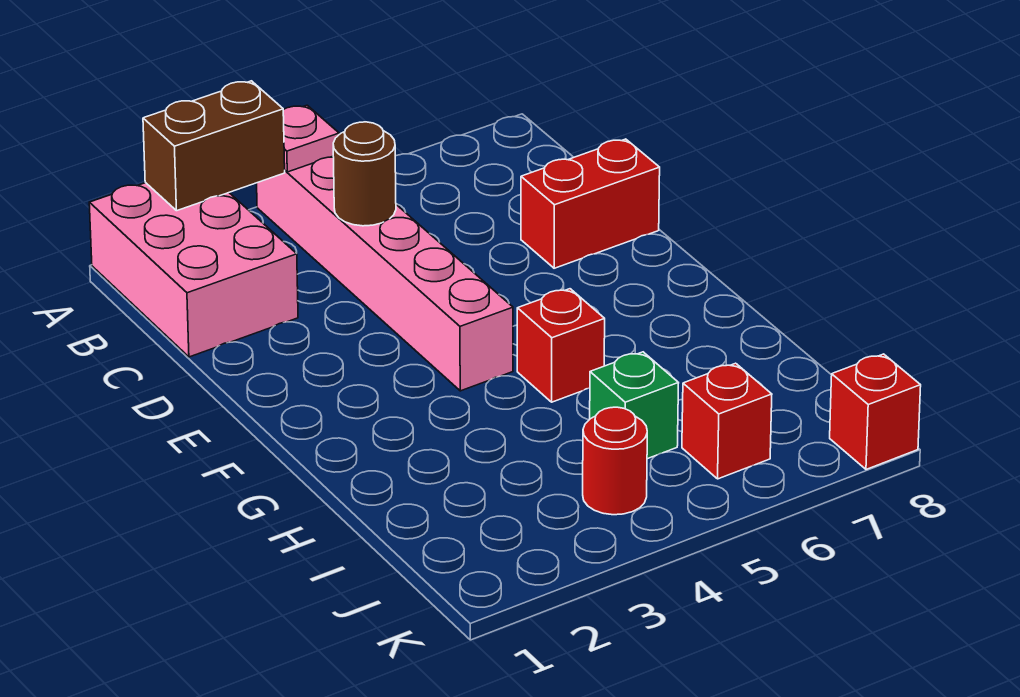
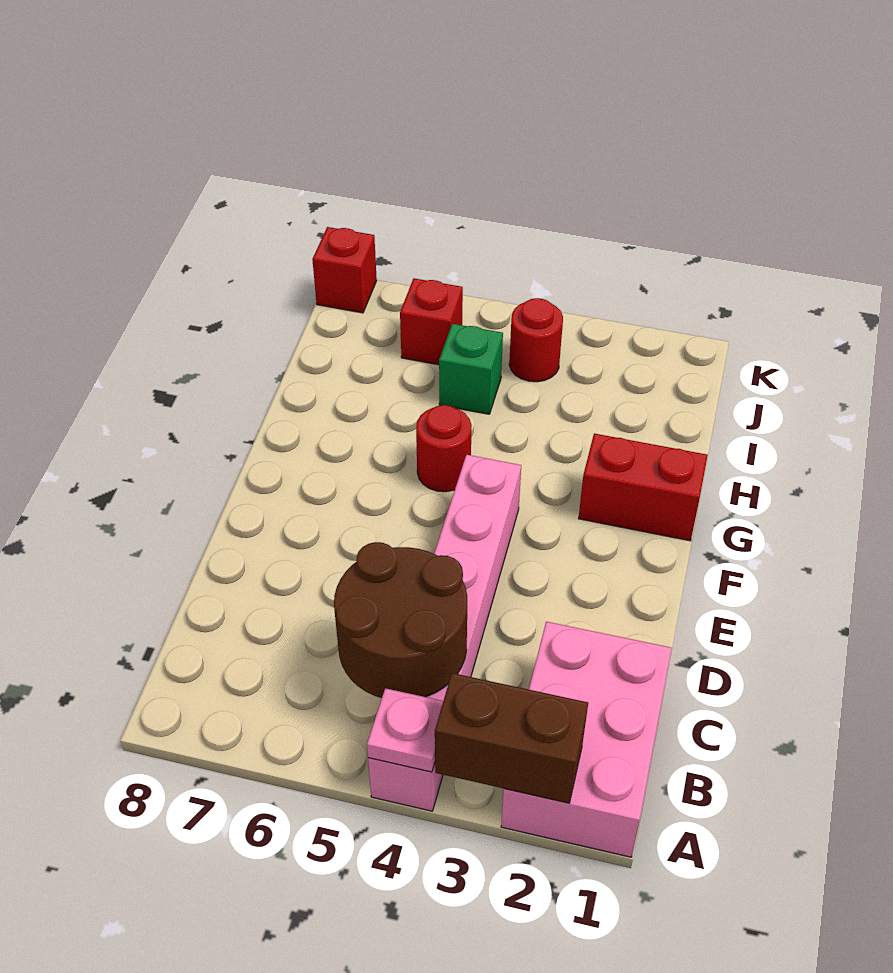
brown round brick C4 level 2 -> brown round brick B4:C5 level 2
red brick D7:D8 level 1 -> red brick G1:G2 level 1
red brick G5 level 1 -> red round brick G5 level 1

